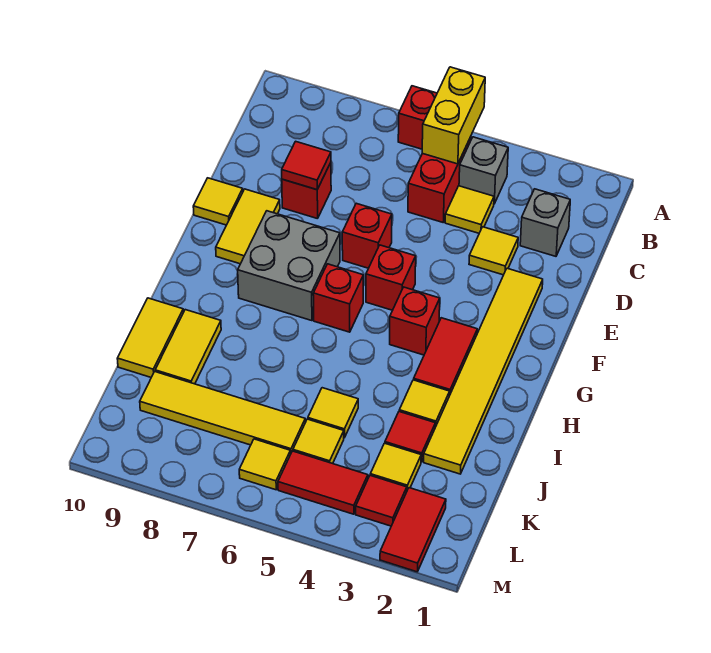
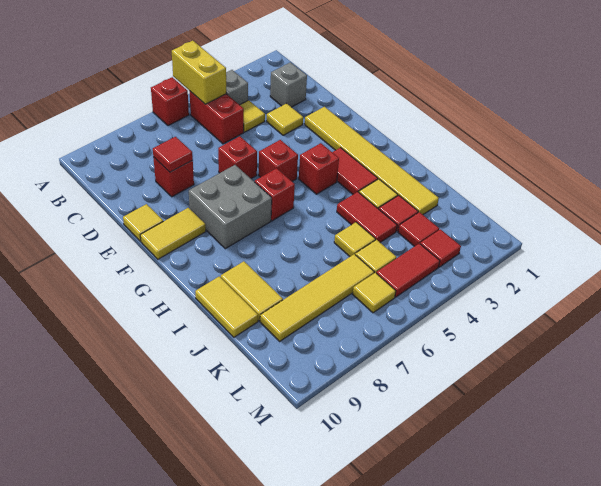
yellow tile E9:F9 level 1 -> yellow tile F9:F10 level 1
yellow tile K3 level 1 -> red tile K3 level 1
red tile L2:M2 level 1 -> red tile I4:J4 level 1

